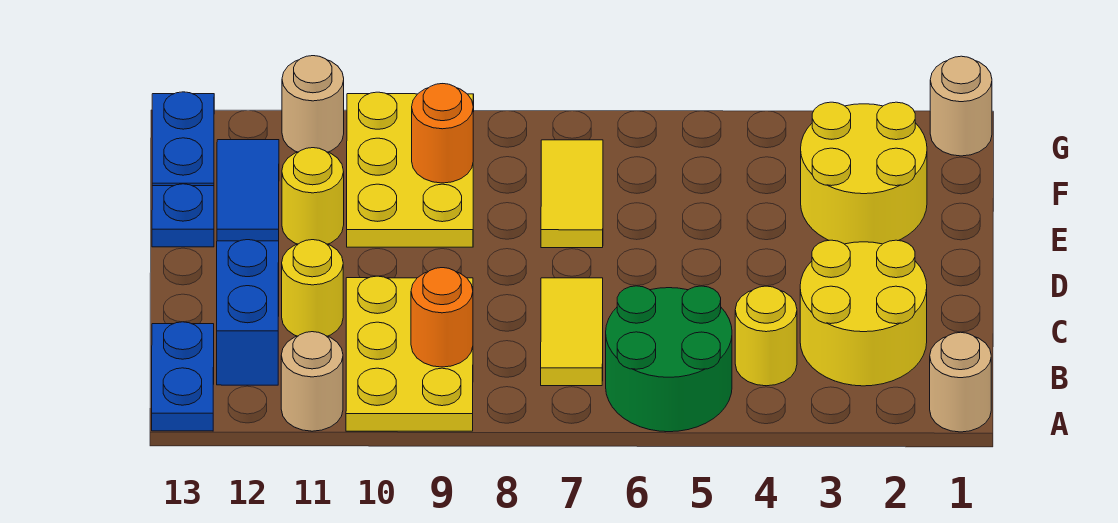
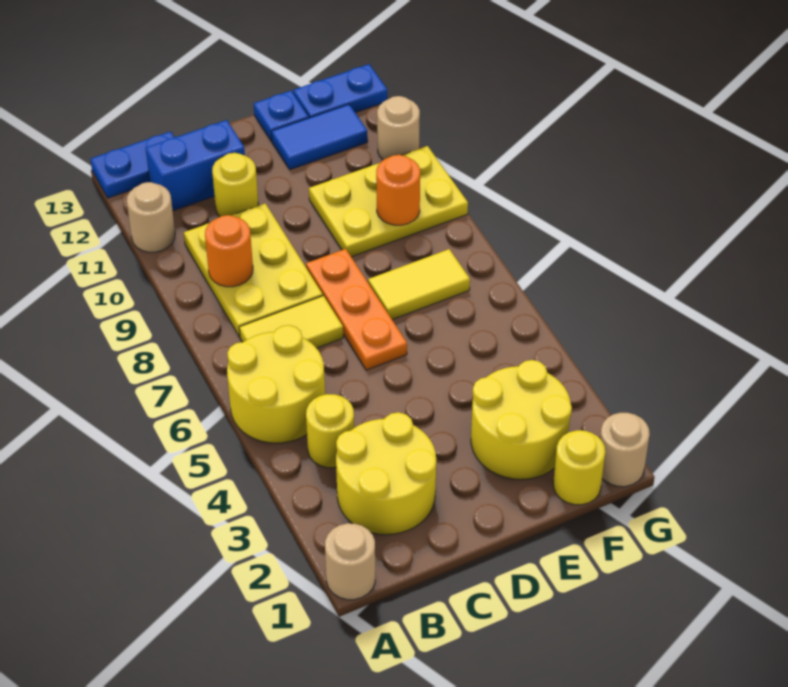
green round brick A5:B6 level 1 -> yellow round brick A5:B6 level 1
yellow plate A9:C10 level 1 -> yellow plate B8:C10 level 1
none -> orange plate D6:D8 level 1
yellow round brick E11 level 1 -> yellow round brick F1 level 1

